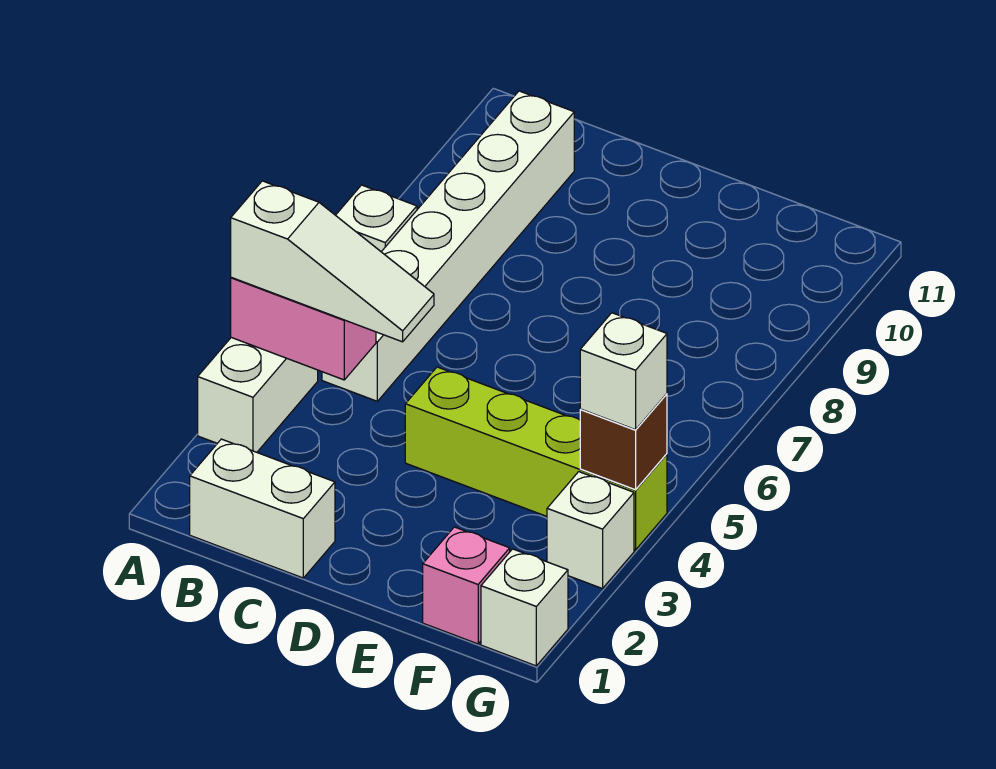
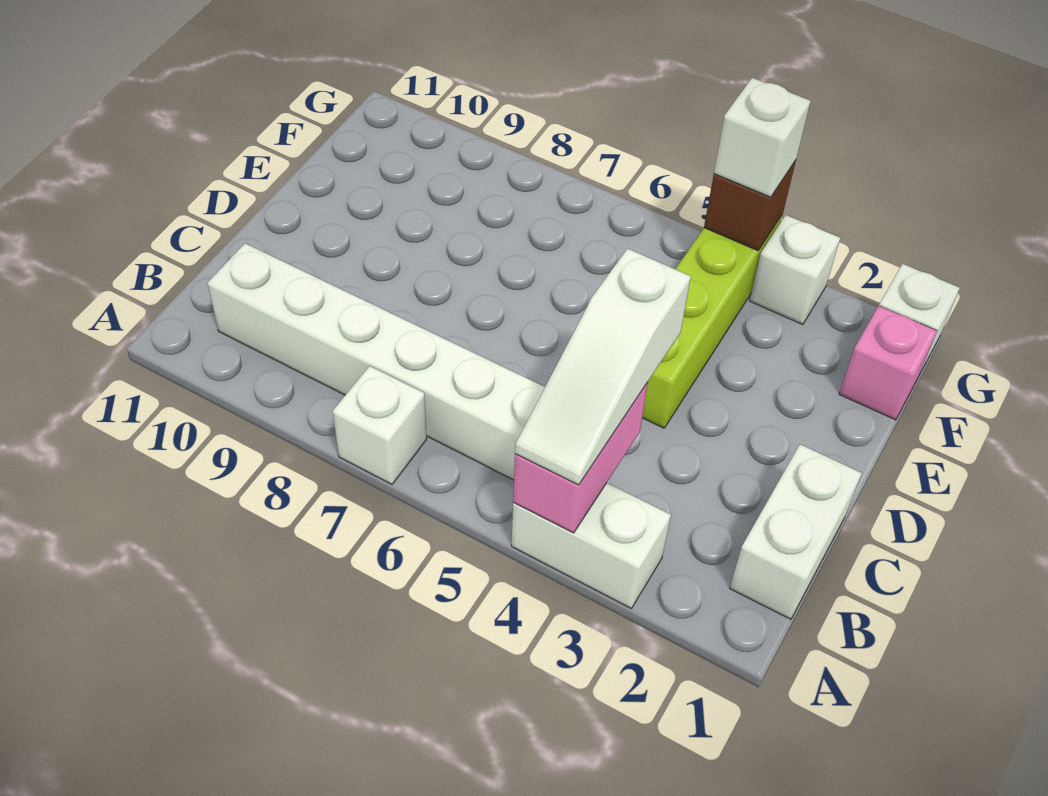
white slope A4:C4 level 3 top A -> white slope A4:C4 level 3 top C

